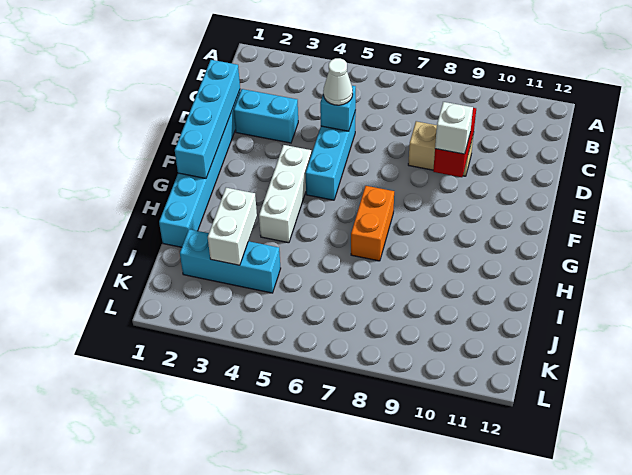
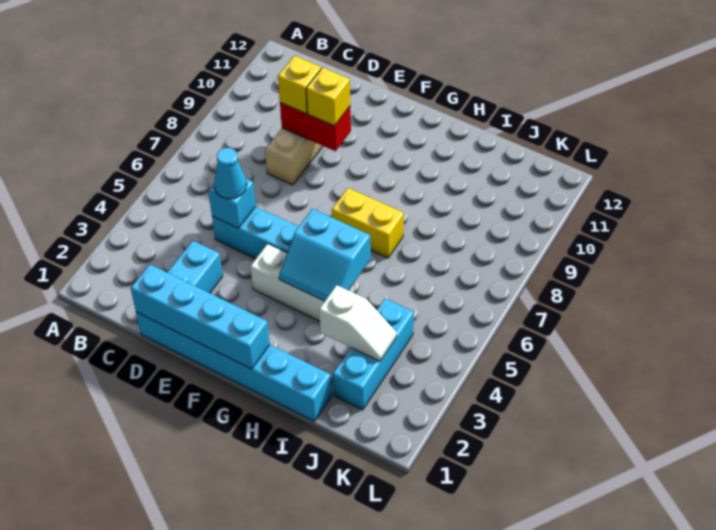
white cone D5 level 3 -> cyan cone D5 level 3
none -> yellow brick D9 level 3
white brick E9 level 3 -> yellow brick E9 level 3
none -> cyan slope G4:H5 level 2 top 5
orange brick G7:H7 level 1 -> yellow brick G7:H7 level 1
white brick I3:J3 level 2 -> white slope I3:J3 level 2 top I

